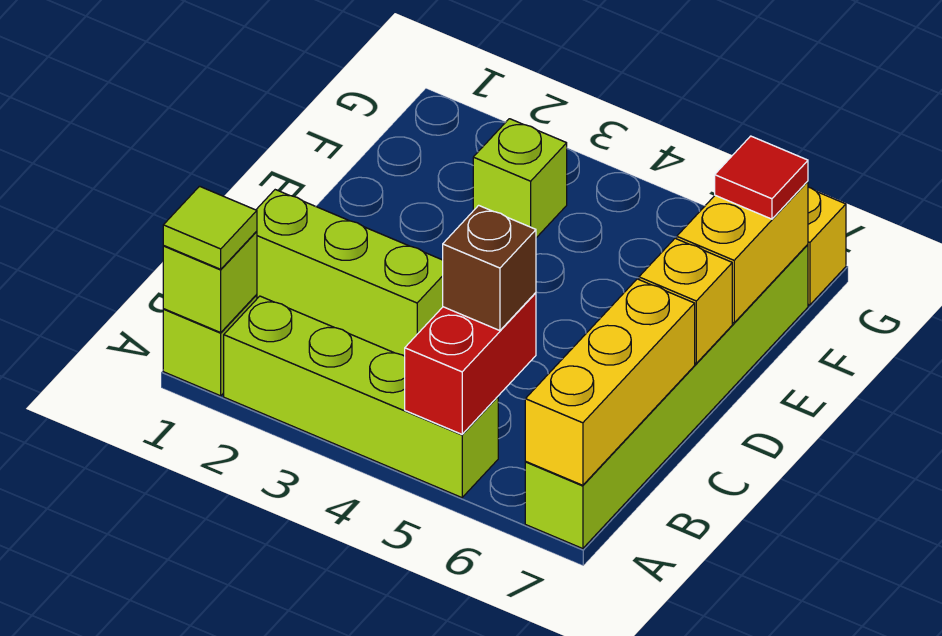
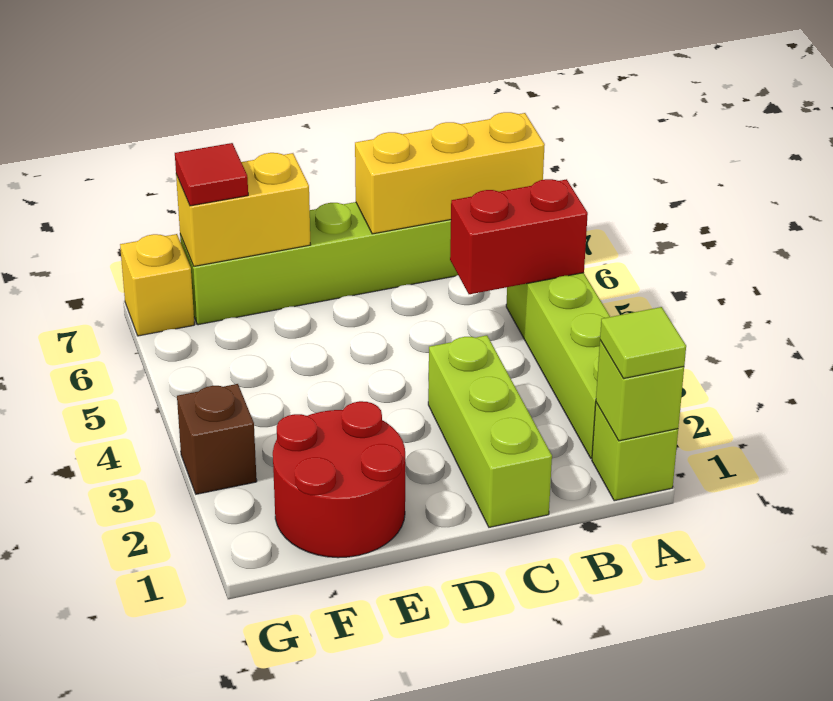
brown brick B5 level 3 -> brown brick G3 level 1
yellow brick D7 level 2 -> none
none -> red round brick E1:F2 level 1
lime brick F3 level 1 -> none

